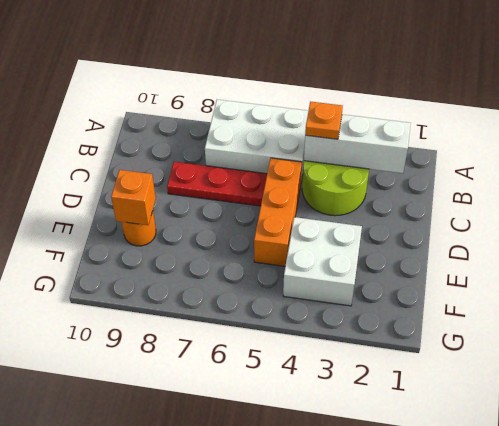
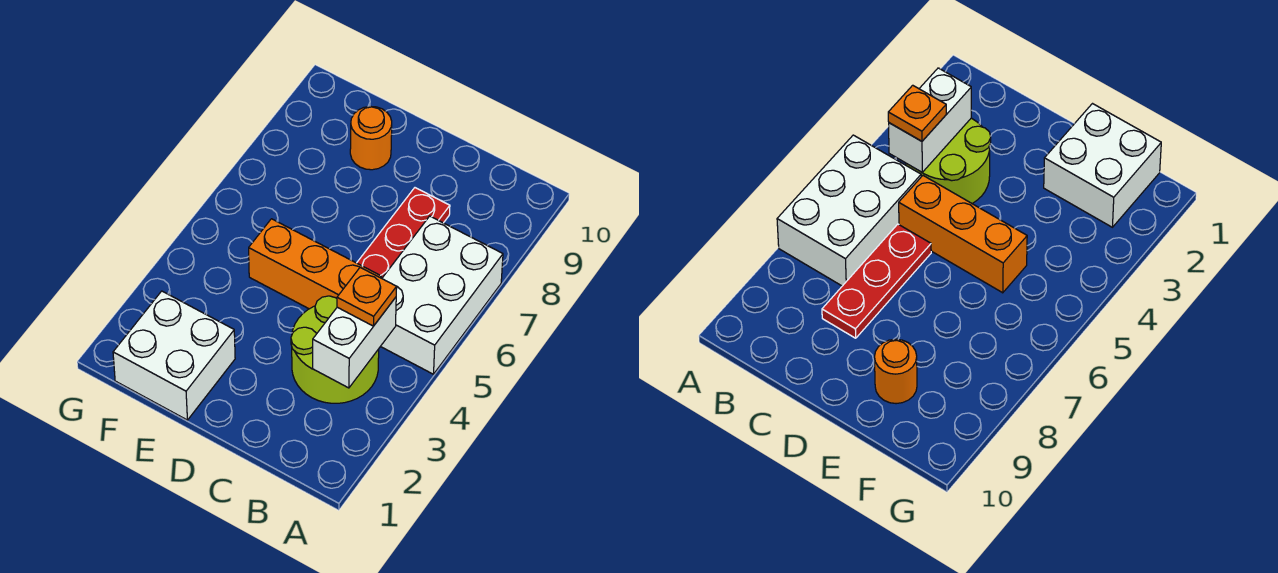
white brick B2:B4 level 2 -> white brick B3:B4 level 2
white brick E3:F4 level 1 -> white brick E1:F2 level 1
orange brick E9 level 2 -> none

